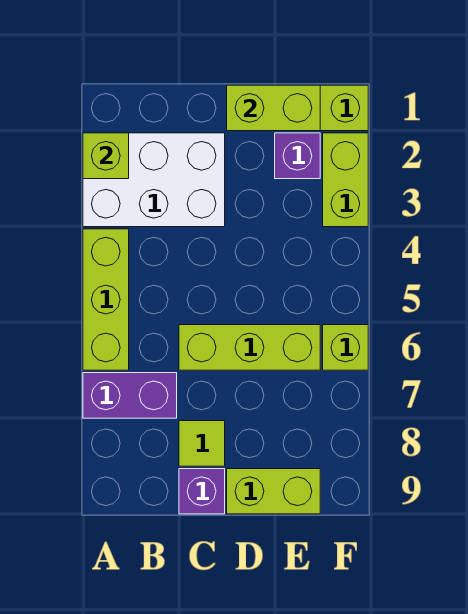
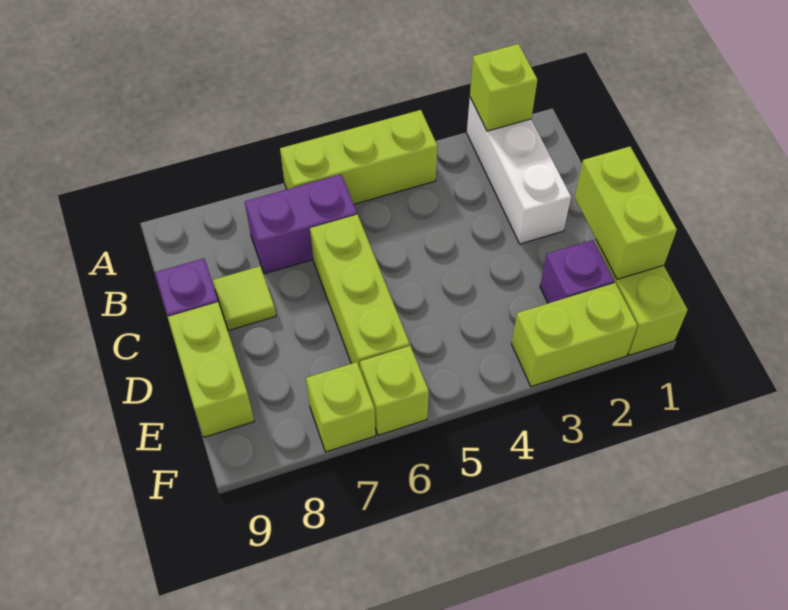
white brick A2:C3 level 1 -> white brick A2:C2 level 1
purple brick A7:B7 level 1 -> purple brick B6:B7 level 1
none -> lime brick F7 level 1

